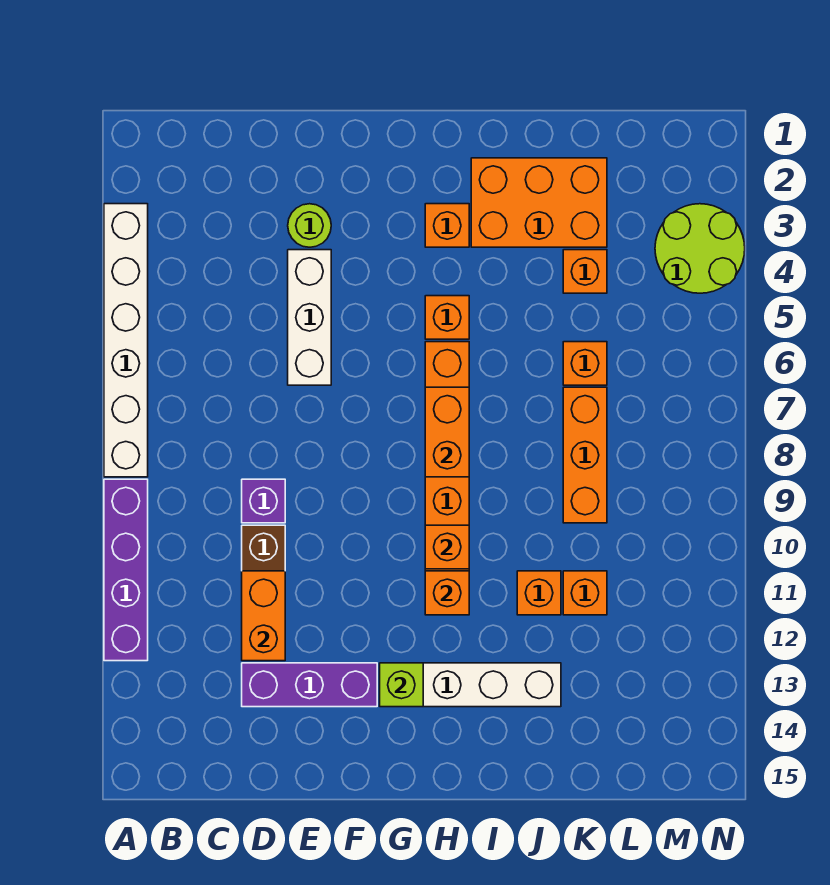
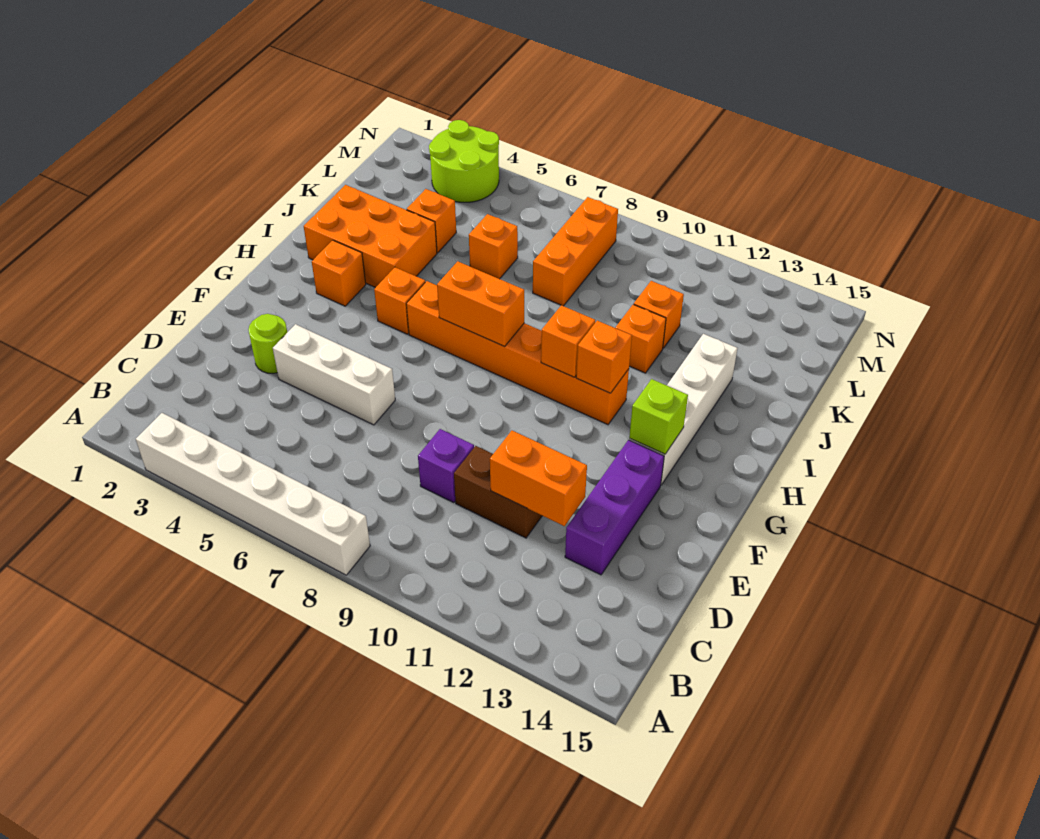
purple brick A9:A12 level 1 -> none
orange brick I2:K3 level 1 -> orange brick I2:J4 level 1
orange brick K7:K9 level 1 -> orange brick K8:M8 level 1

